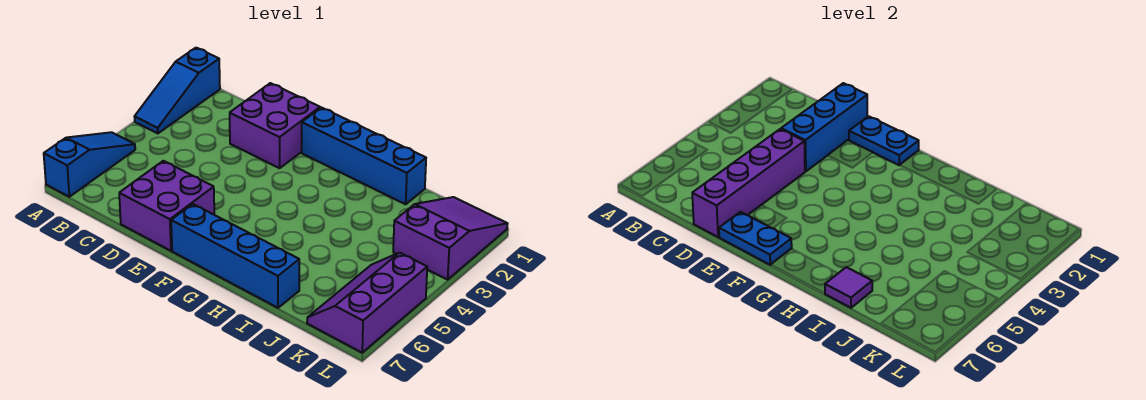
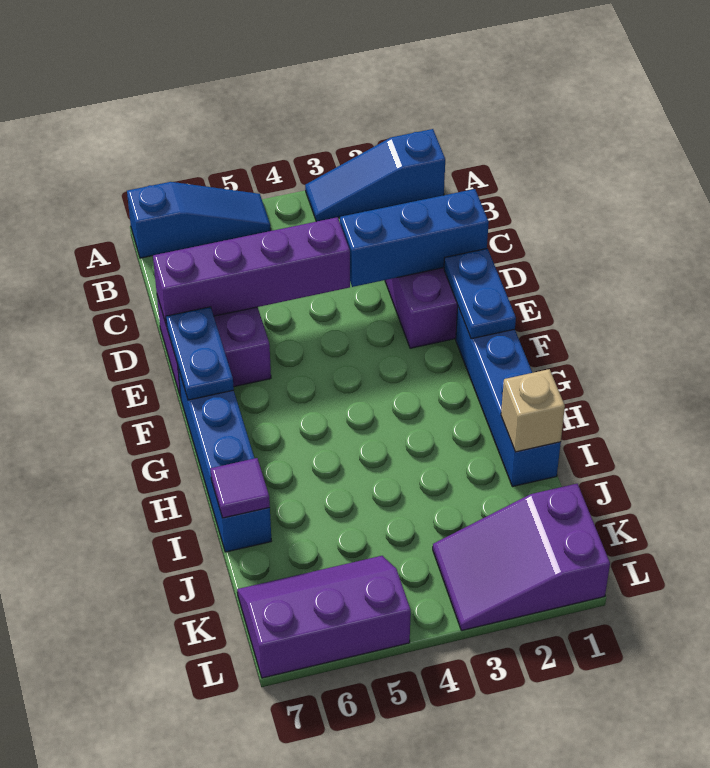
none -> tan brick I1 level 2
purple slope K1:L3 level 1 top 3 -> purple slope K1:L3 level 1 top 1

